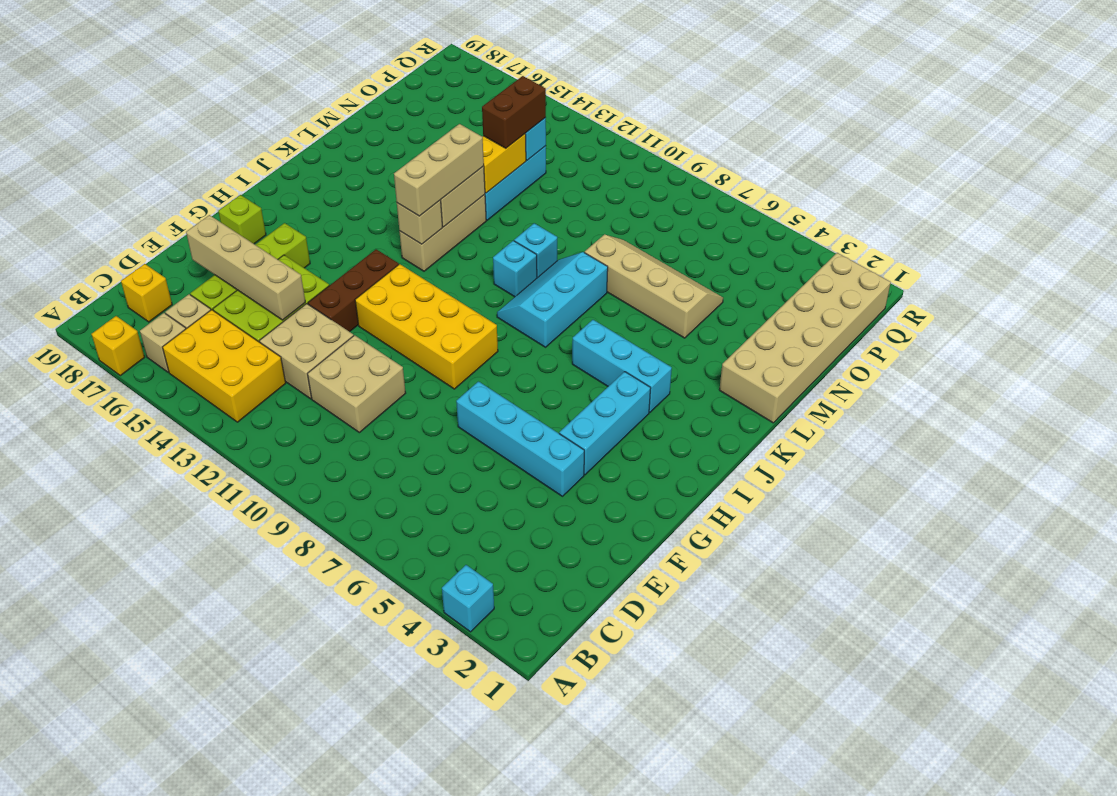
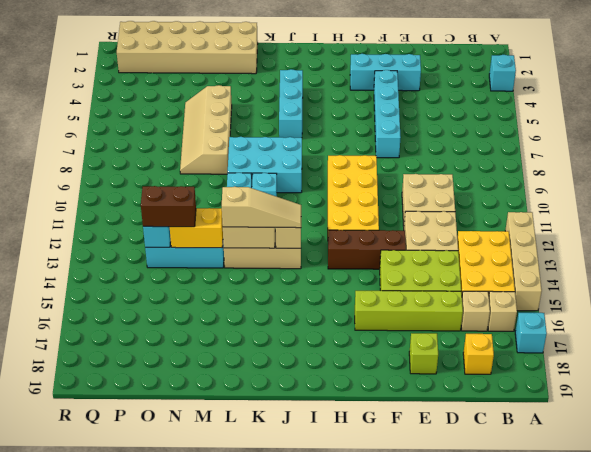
yellow brick A17 level 1 -> cyan brick A17 level 1
tan brick E14:E17 level 2 -> tan brick A12:A15 level 1
cyan brick G4:I4 level 1 -> cyan brick E3:G3 level 1
lime brick G18 level 1 -> lime brick E18 level 1
cyan slope J8:L9 level 1 top 8 -> cyan brick J8:L9 level 1
tan brick J13:L13 level 3 -> tan slope J13:L13 level 3 top L

